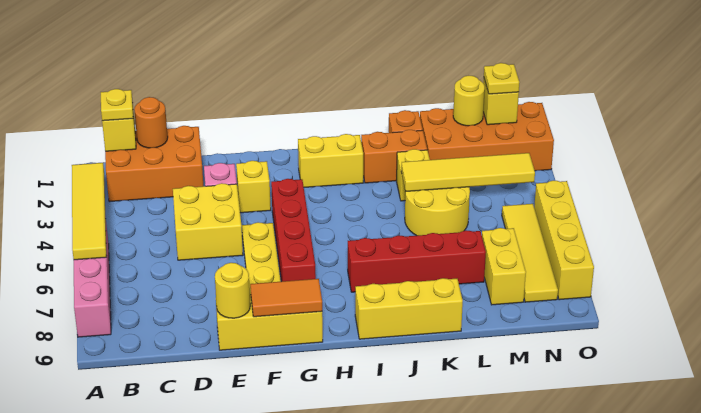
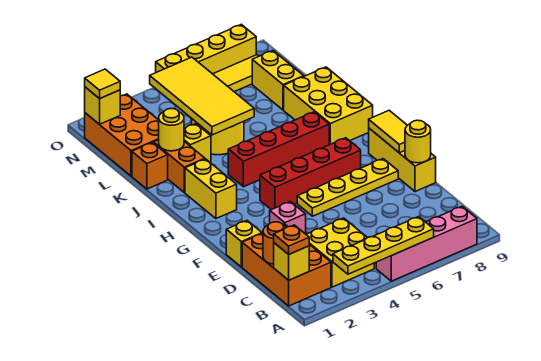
yellow tile A3:A6 level 2 -> yellow plate A3:A6 level 2
yellow plate B1 level 3 -> orange plate B1 level 3
yellow brick D4:E5 level 1 -> yellow brick B3:C4 level 1
yellow brick F3 level 1 -> yellow brick E1 level 1
orange tile F9:G9 level 2 -> yellow tile F9:G9 level 2
red brick I7:L7 level 1 -> red brick I4:I7 level 1
yellow brick I9:K9 level 1 -> yellow brick I8:K9 level 1
yellow tile K4:N4 level 2 -> yellow tile K4:N5 level 2
orange brick L1:O2 level 1 -> orange brick L1:N2 level 1
yellow round brick M1 level 2 -> yellow round brick K2 level 2
yellow brick M7:M8 level 1 -> yellow brick L8:M8 level 1
yellow plate N1 level 3 -> yellow tile N1 level 3

